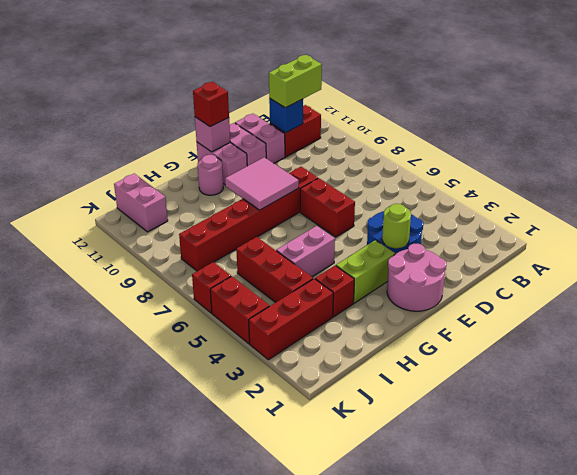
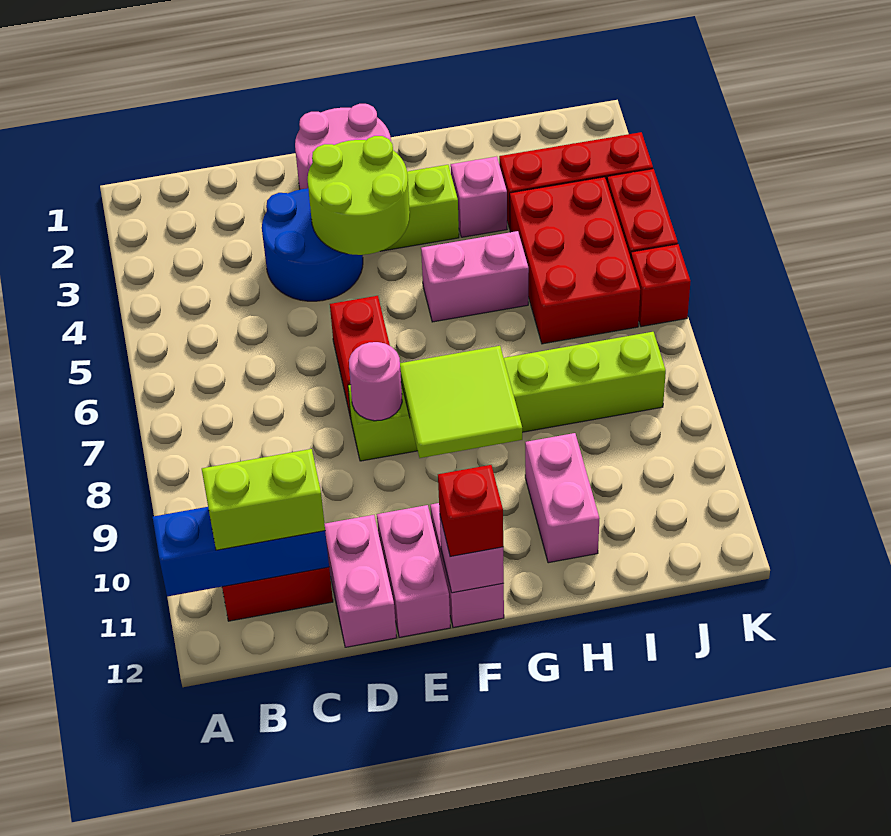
blue brick C11 level 2 -> blue brick A11:C11 level 2
lime round brick E3 level 2 -> lime round brick E3:F4 level 2
red brick E8:J8 level 1 -> lime brick E8:J8 level 1
pink tile F8:G9 level 2 -> lime tile F8:G9 level 2
pink round brick G11 level 1 -> pink round brick E8 level 2
red brick H3 level 1 -> pink brick H3 level 1
red brick I4:I6 level 1 -> red brick I4:J6 level 1
pink brick J11:J12 level 1 -> pink brick H10:H11 level 1

